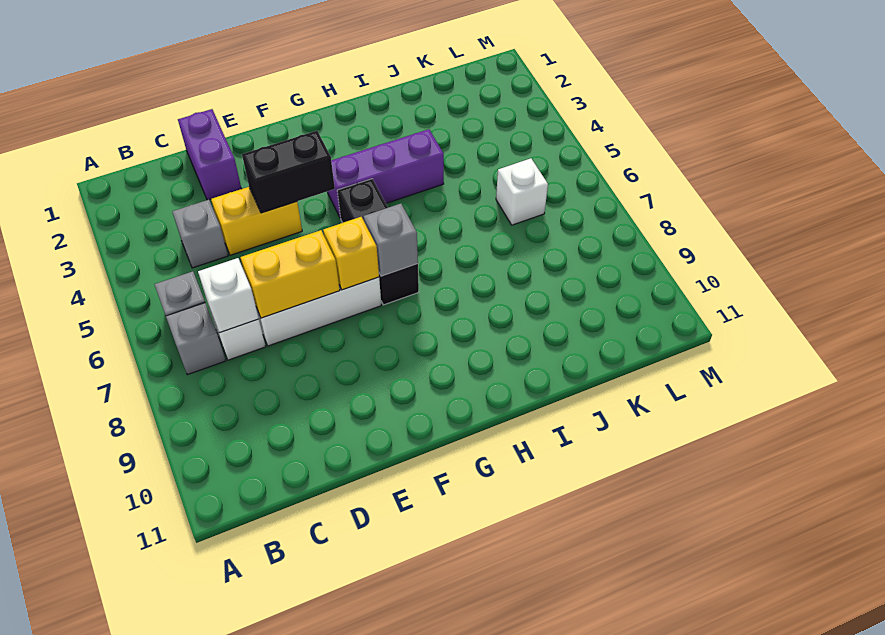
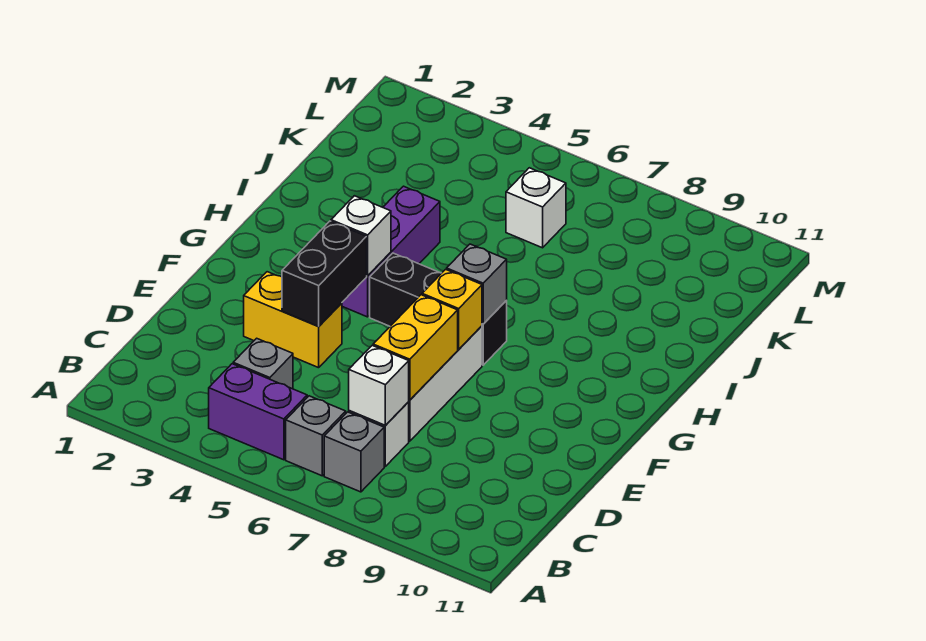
purple brick D1:D2 level 1 -> purple brick B4:B5 level 1
yellow brick D4:E4 level 1 -> yellow brick E3:E4 level 1
none -> white brick G4 level 2

